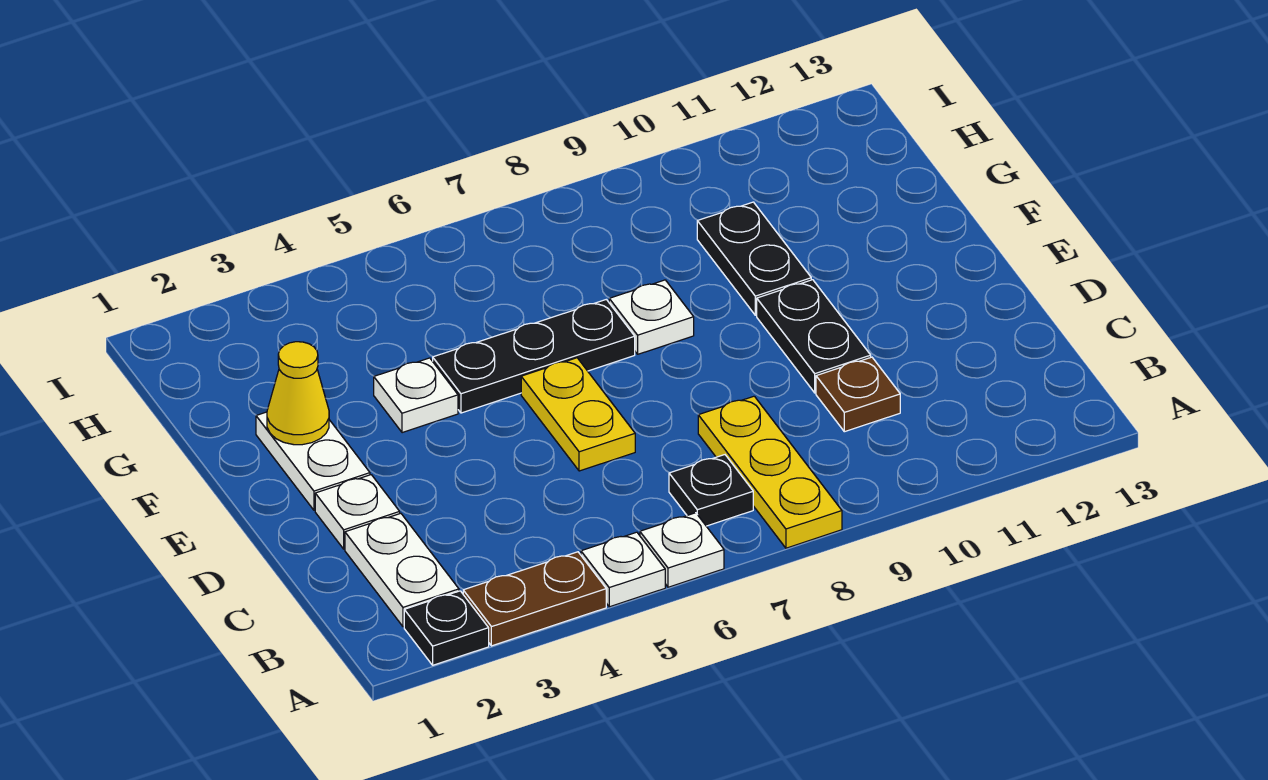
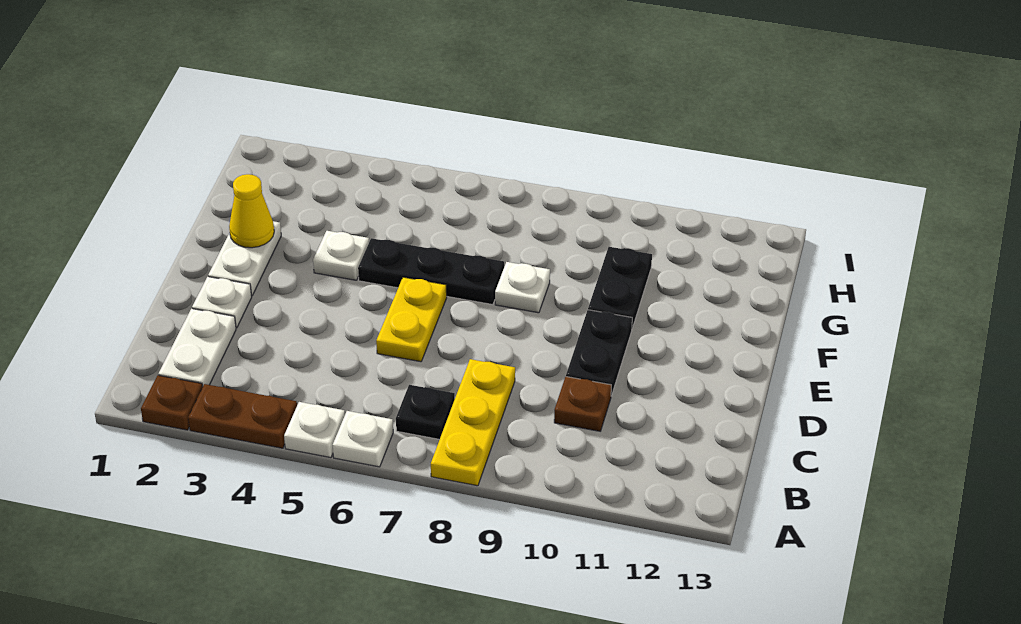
black plate A2 level 1 -> brown plate A2 level 1

